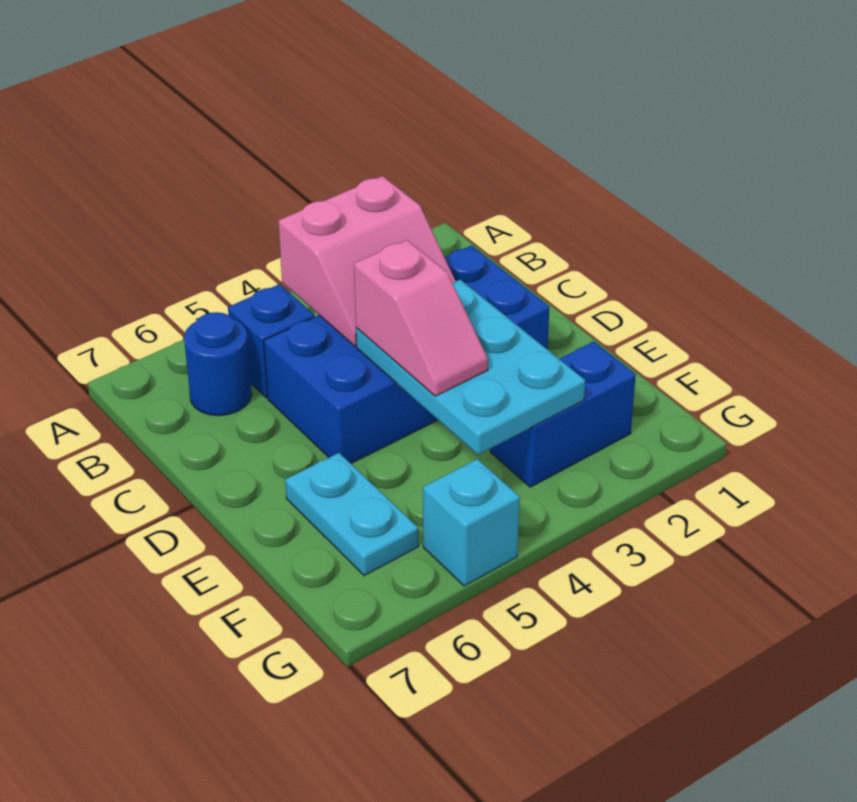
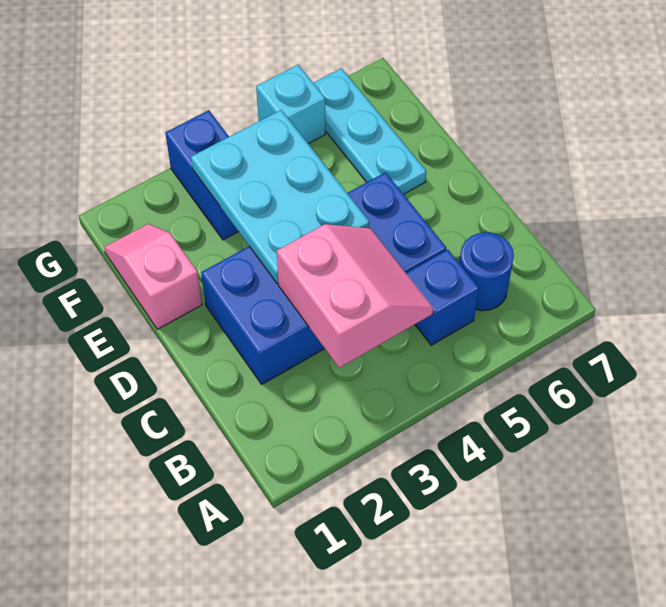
pink slope B3:C4 level 2 top B -> pink slope B3:C4 level 2 top 3
pink slope D4:E4 level 3 top D -> pink slope E1:F1 level 1 top E
cyan plate E6:F6 level 1 -> cyan plate E6:G6 level 1
blue brick F2:F3 level 1 -> blue brick F3:G3 level 1

